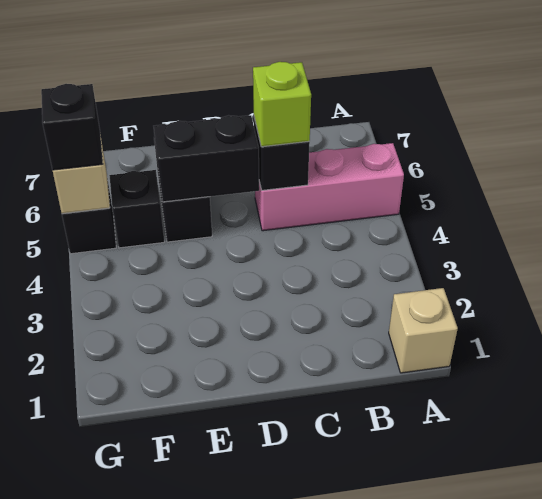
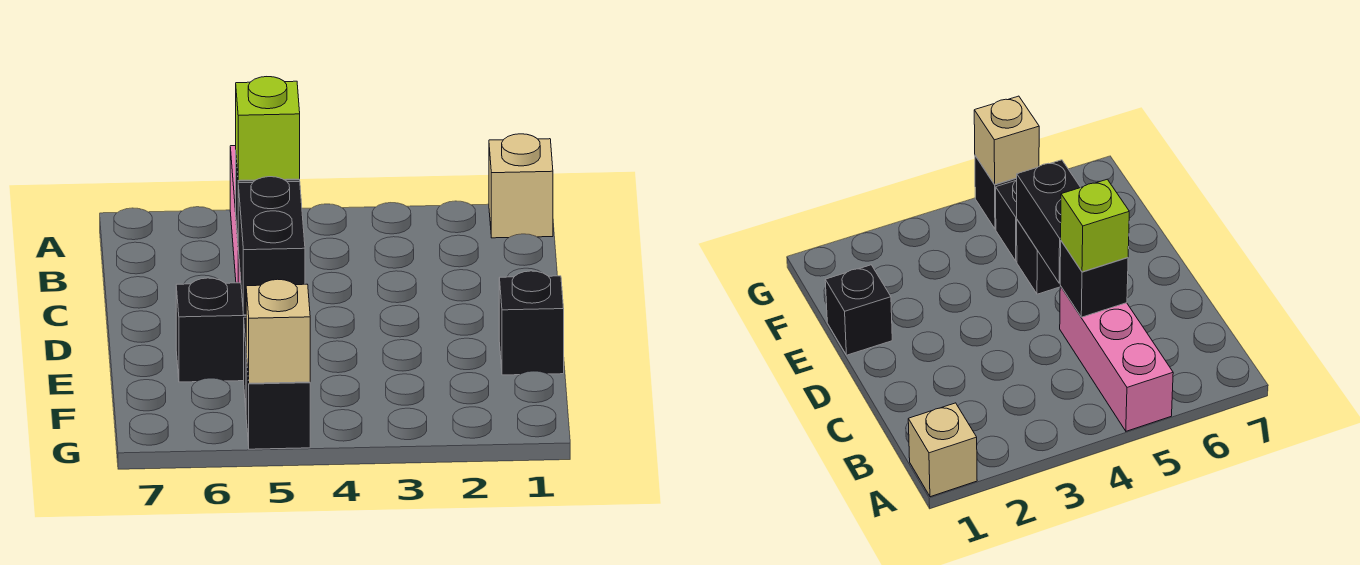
black brick G5 level 3 -> black brick E1 level 1

